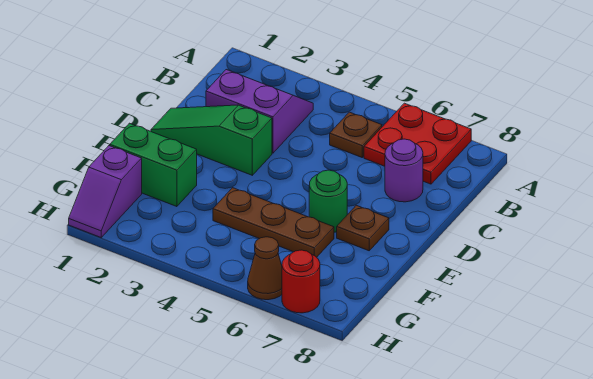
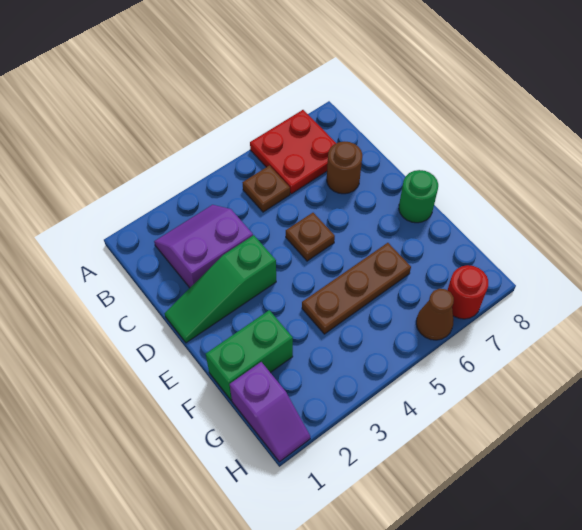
purple round brick C7 level 1 -> brown round brick C7 level 1
green round brick E6 level 1 -> green round brick E8 level 1
brown plate E7 level 1 -> brown plate D5 level 1

